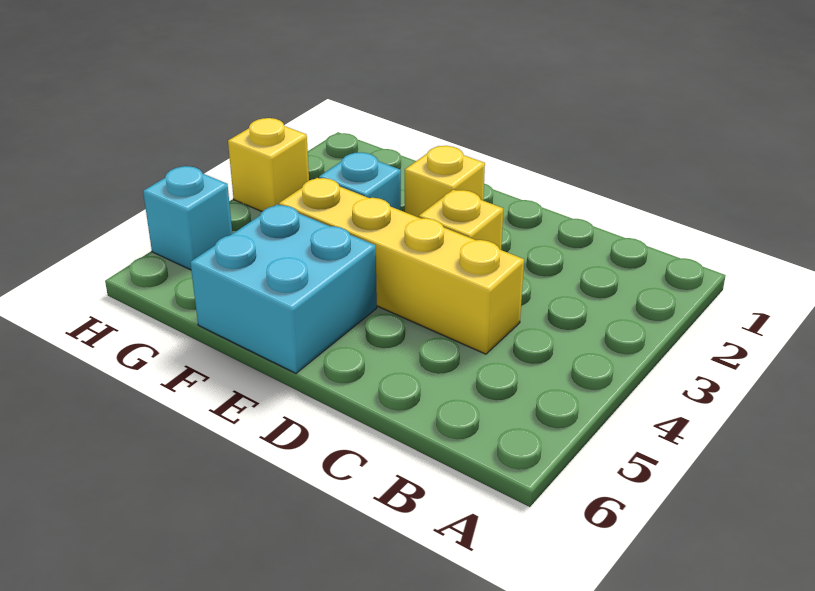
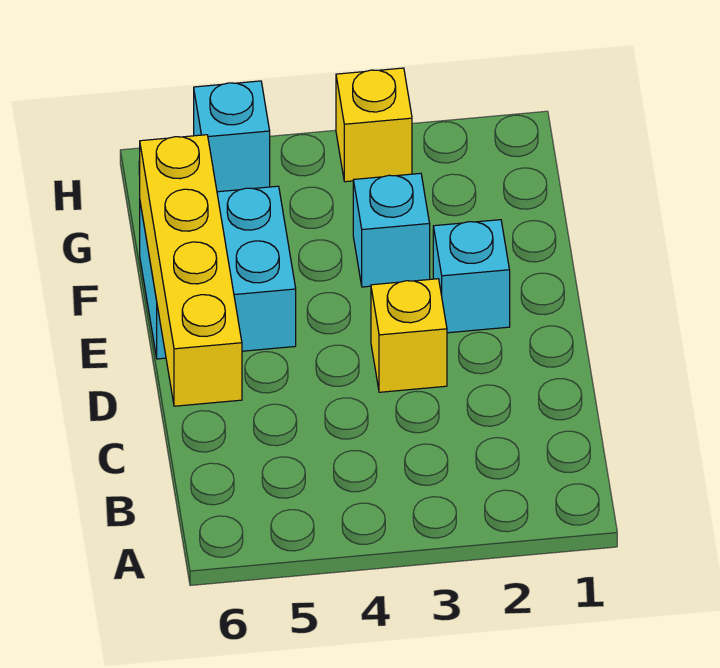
yellow brick C4:F4 level 1 -> yellow brick C6:F6 level 2
yellow brick E2 level 1 -> cyan brick E2 level 1

